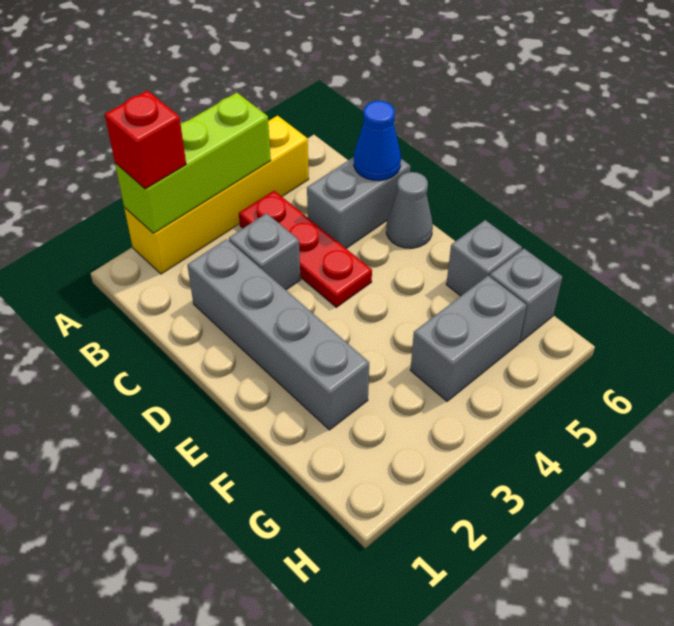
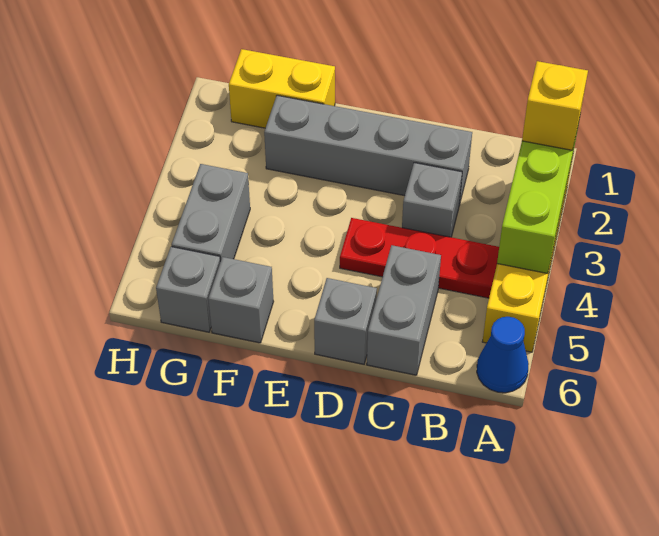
red brick A2 level 3 -> yellow brick A2 level 3
blue cone C6 level 2 -> blue cone A6 level 1
grey cone D6 level 1 -> grey brick D6 level 1
none -> yellow brick F1:G1 level 1

